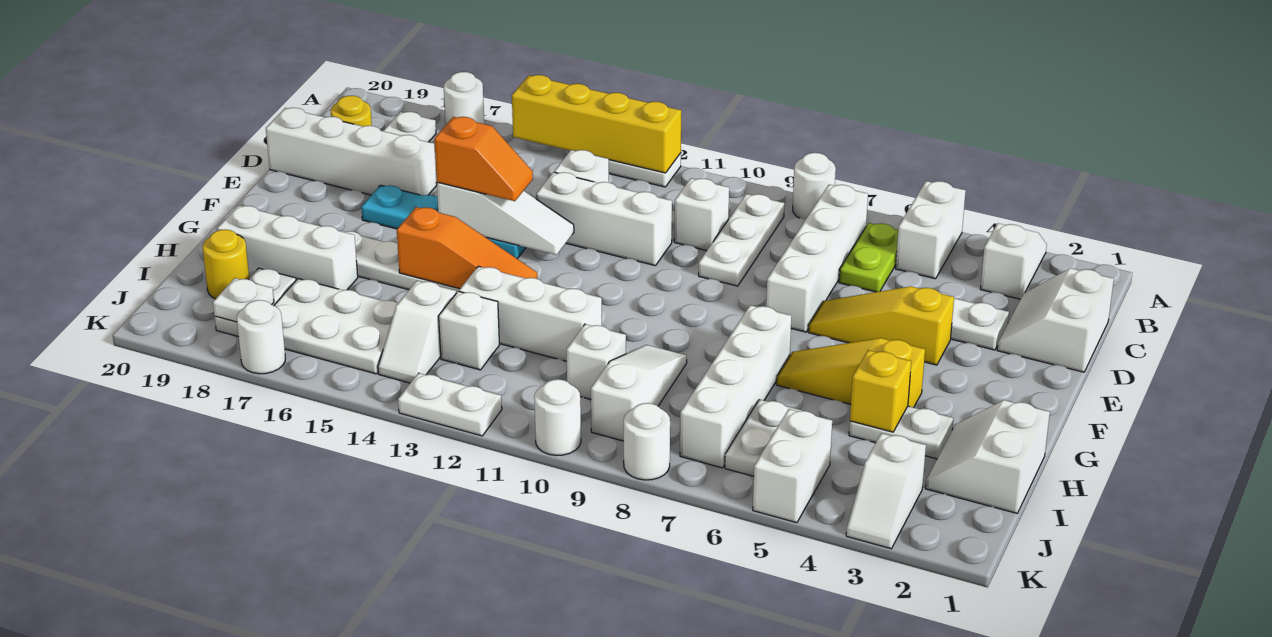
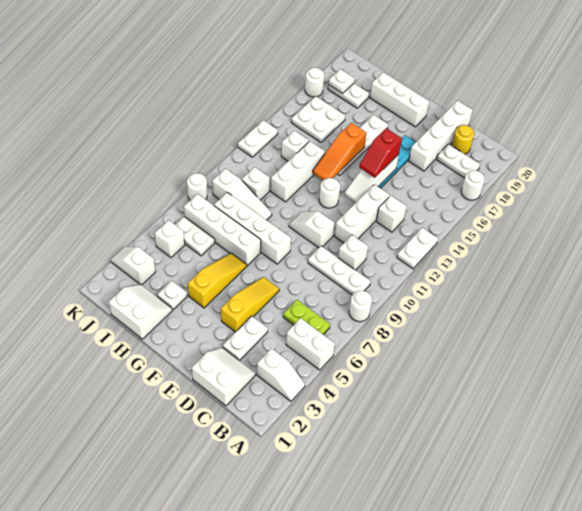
yellow brick A12:A15 level 2 -> none
white brick B7:E7 level 1 -> white brick F8:I8 level 1
orange slope E14:E15 level 3 top 15 -> red slope E14:E15 level 3 top 15
white plate H3:H4 level 1 -> white plate H3 level 1
yellow brick H4 level 2 -> none
white brick H17:H19 level 1 -> white brick F19:H19 level 1
white slope I14:J14 level 1 top I -> white slope E10:F10 level 1 top E
white plate I15:J17 level 1 -> white plate I15:J16 level 1
yellow round brick I19 level 1 -> none
white brick J5:K5 level 1 -> white brick J5 level 1
white round brick K10 level 1 -> white round brick F12 level 1

